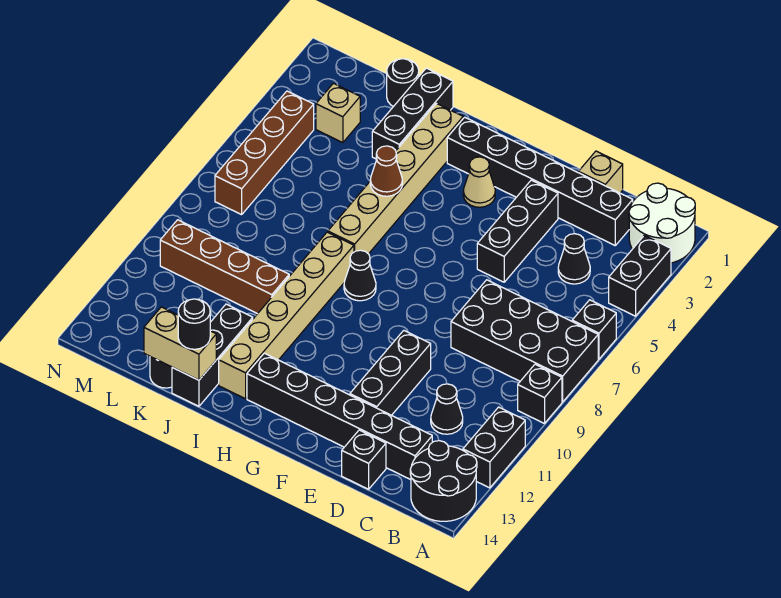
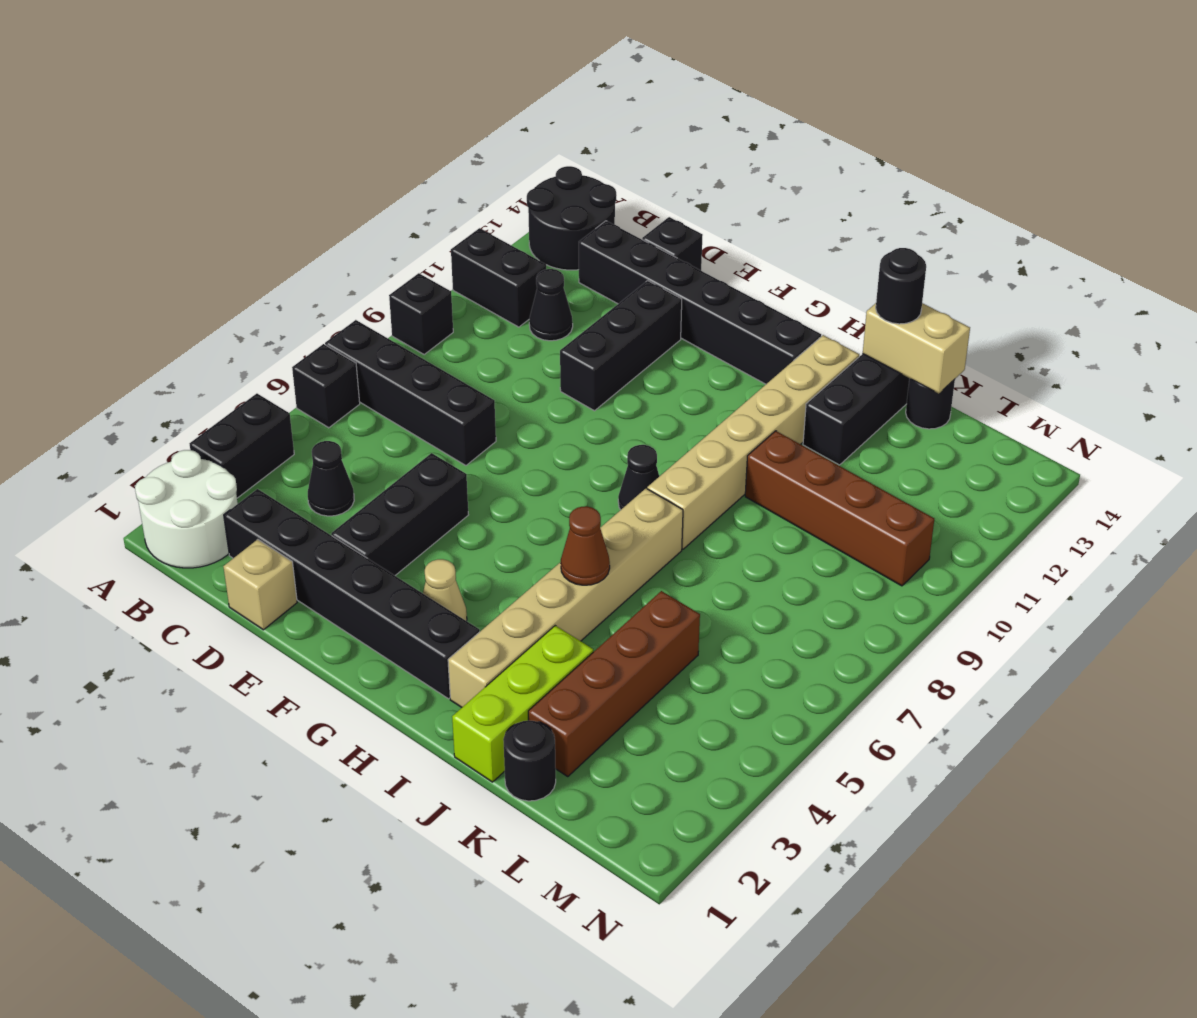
black brick A7:D8 level 1 -> black brick A7:D7 level 1
black brick A11:A12 level 1 -> black brick A11:B11 level 1
black brick J1:J3 level 1 -> lime brick J1:J3 level 1
tan brick L3 level 1 -> none
brown brick M4:M7 level 1 -> brown brick K2:K5 level 1

